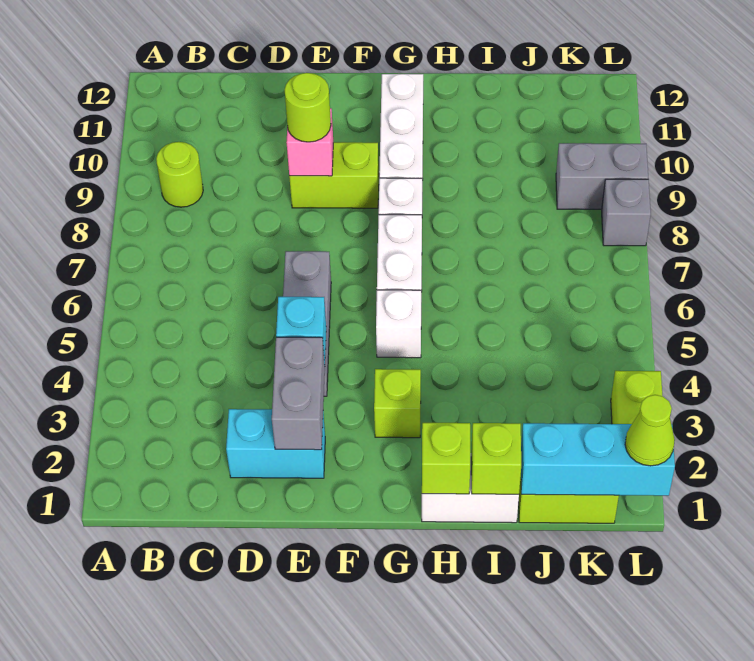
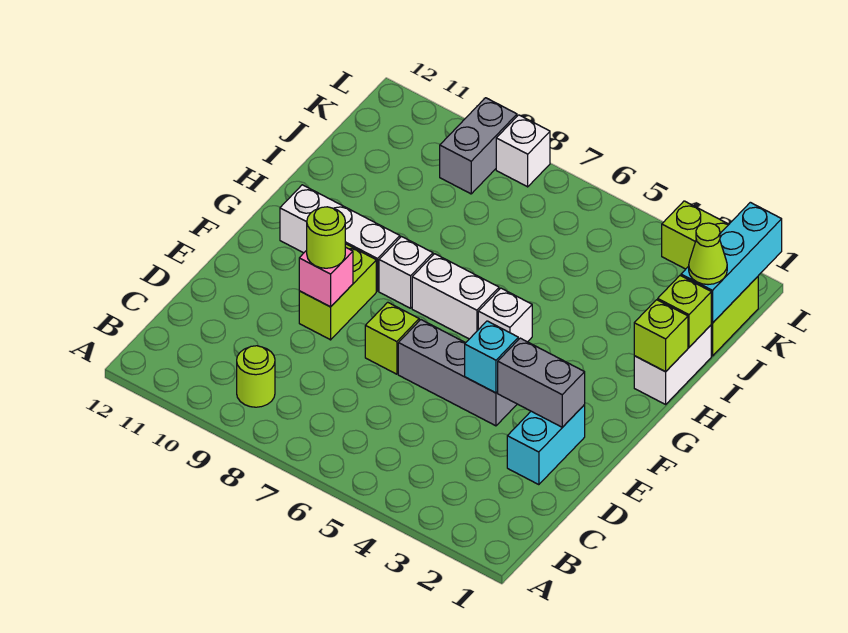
lime brick G3 level 1 -> lime brick E7 level 1
lime cone L1 level 3 -> lime cone J1 level 3
grey brick L8 level 1 -> white brick L8 level 1

